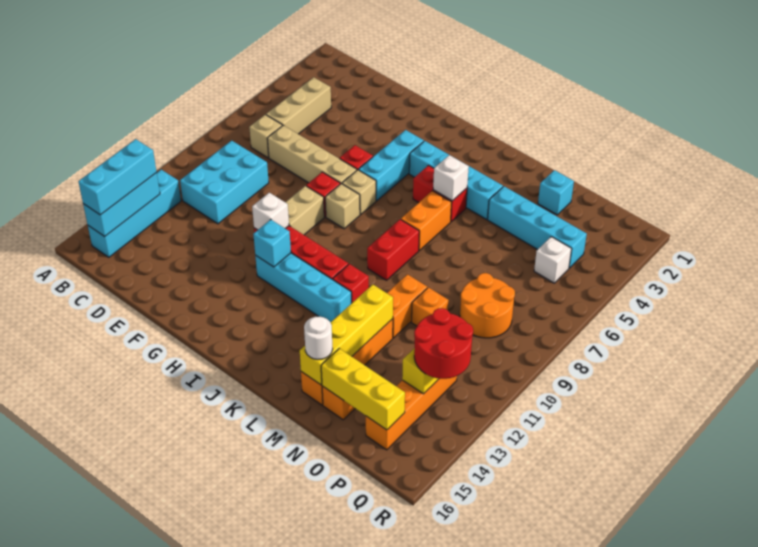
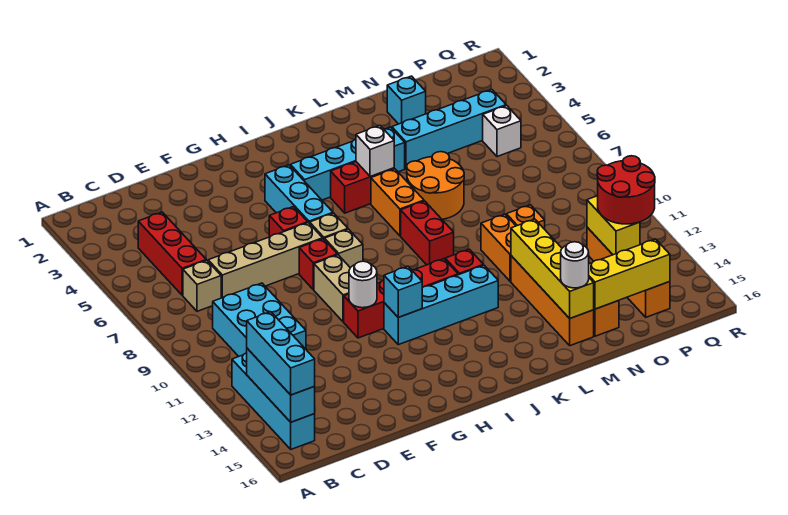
tan brick C4:C6 level 1 -> red brick C4:C6 level 1
white brick G11 level 2 -> white round brick G11 level 2
orange round brick O8:P9 level 1 -> orange round brick L6:M7 level 1

